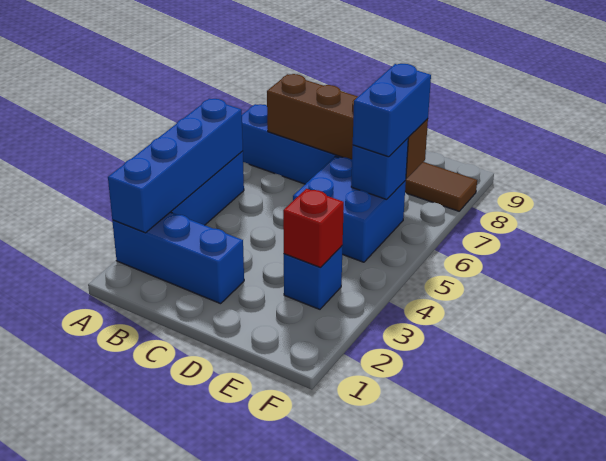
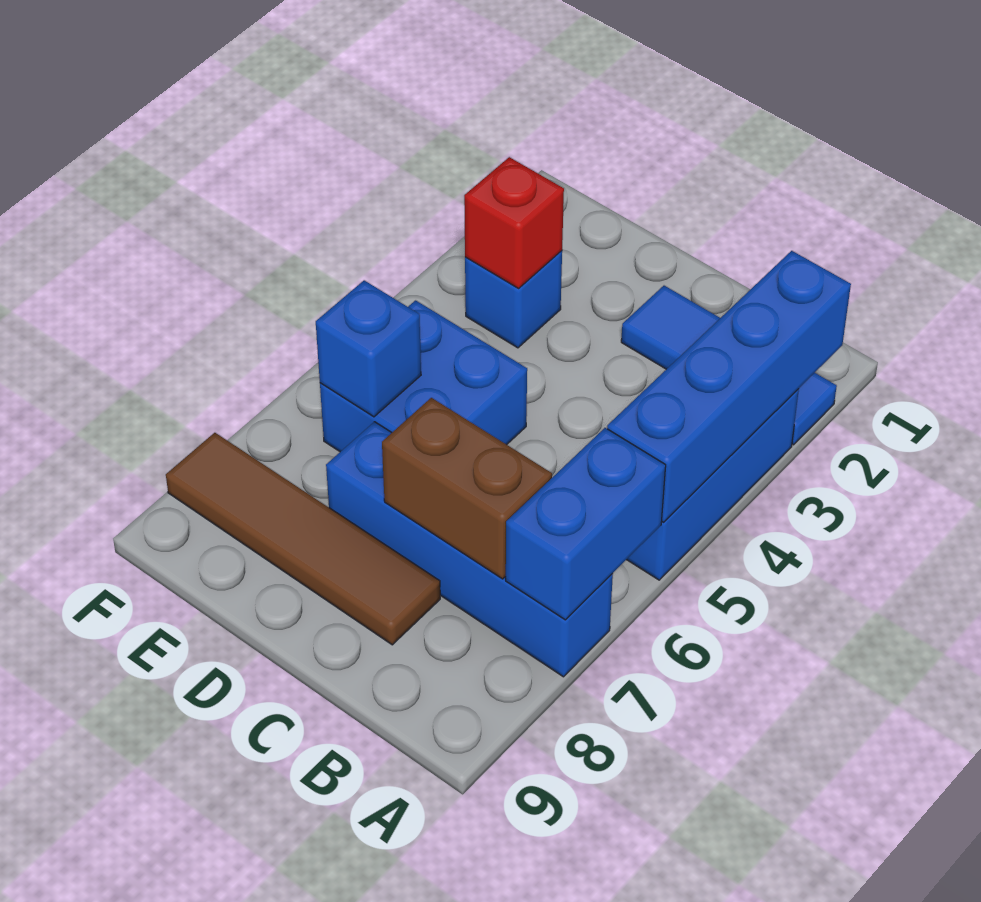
blue brick A2:C2 level 1 -> blue tile A2:C2 level 1
brown brick B7:E7 level 2 -> brown brick B7:C7 level 2
blue brick E6:E7 level 3 -> blue brick A6:A7 level 2

